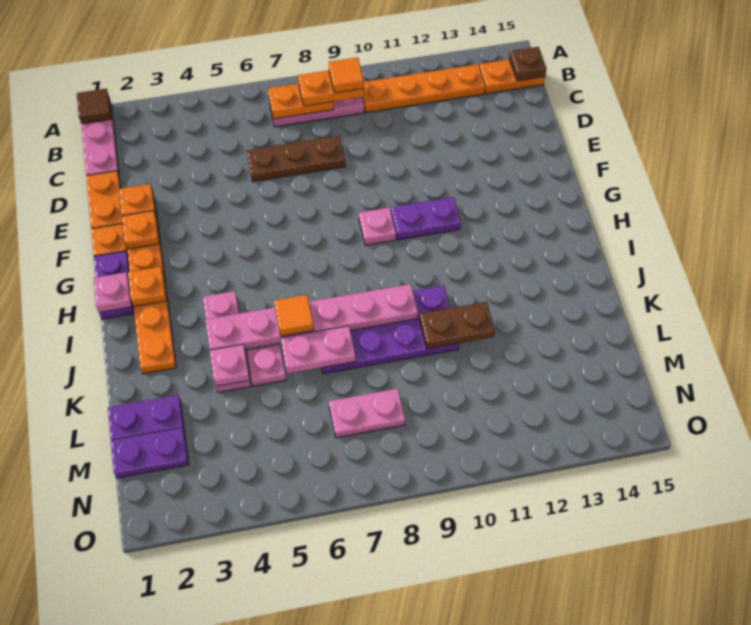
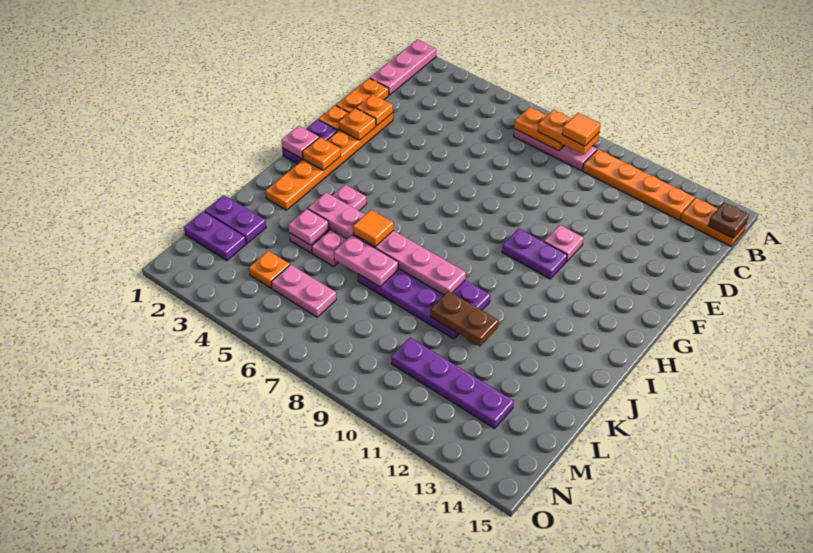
brown tile A1 level 2 -> none
brown plate D6:D8 level 1 -> none
pink plate G9 level 1 -> pink plate F11 level 1
none -> orange plate M4 level 1
pink plate M7:M8 level 1 -> pink plate M5:M6 level 1
none -> purple plate M10:M13 level 1

